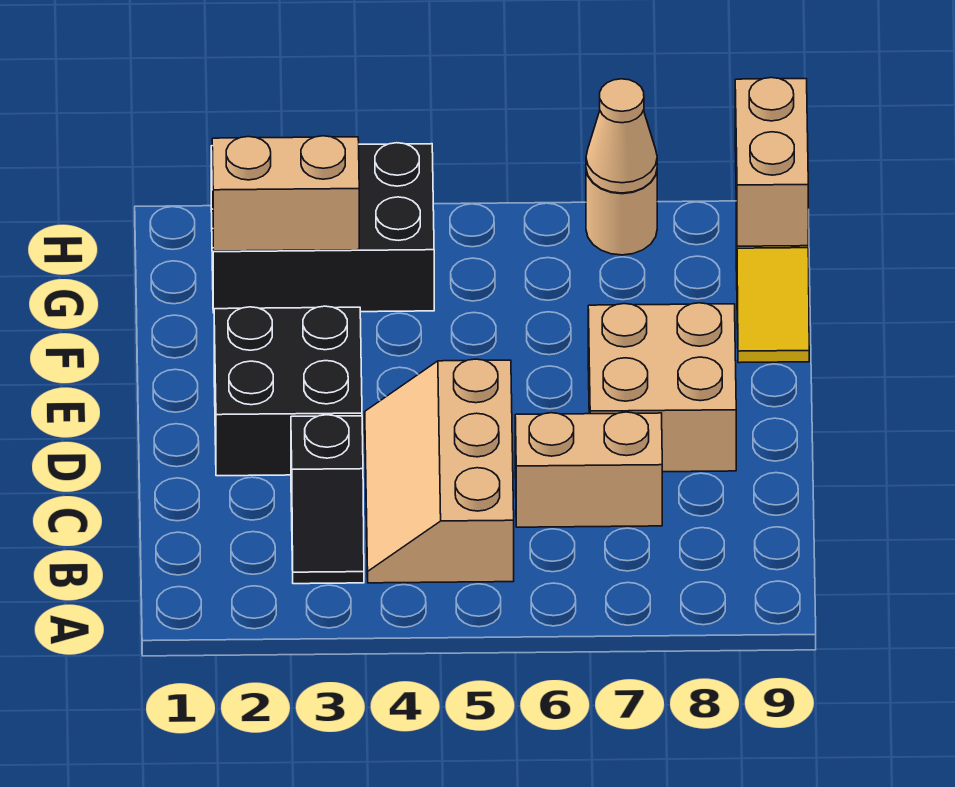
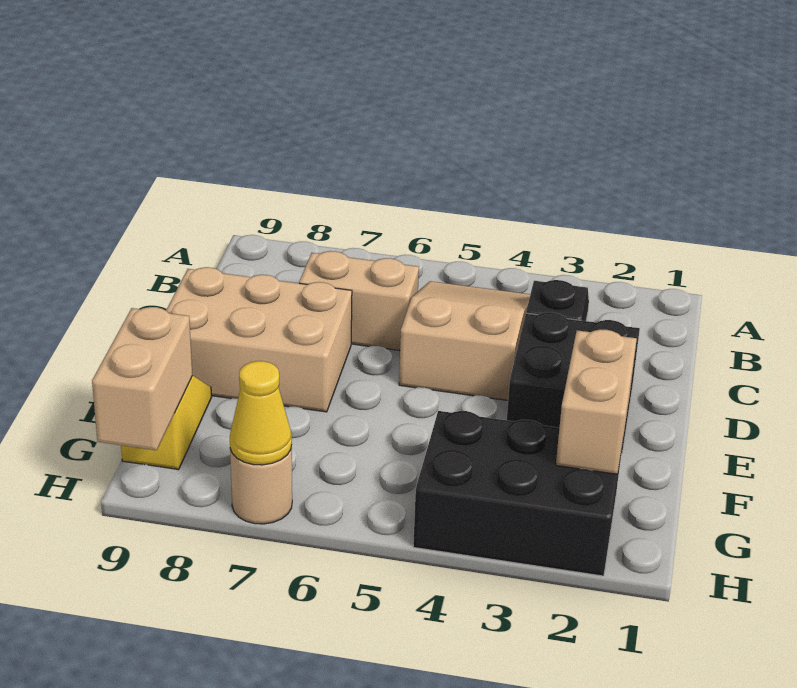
tan slope B4:D5 level 1 top 5 -> tan slope B4:D5 level 1 top D
tan brick D7:E8 level 1 -> tan brick D7:E9 level 1
tan brick G2:G3 level 2 -> tan brick F2:G2 level 2
tan cone H7 level 2 -> yellow cone H7 level 2

